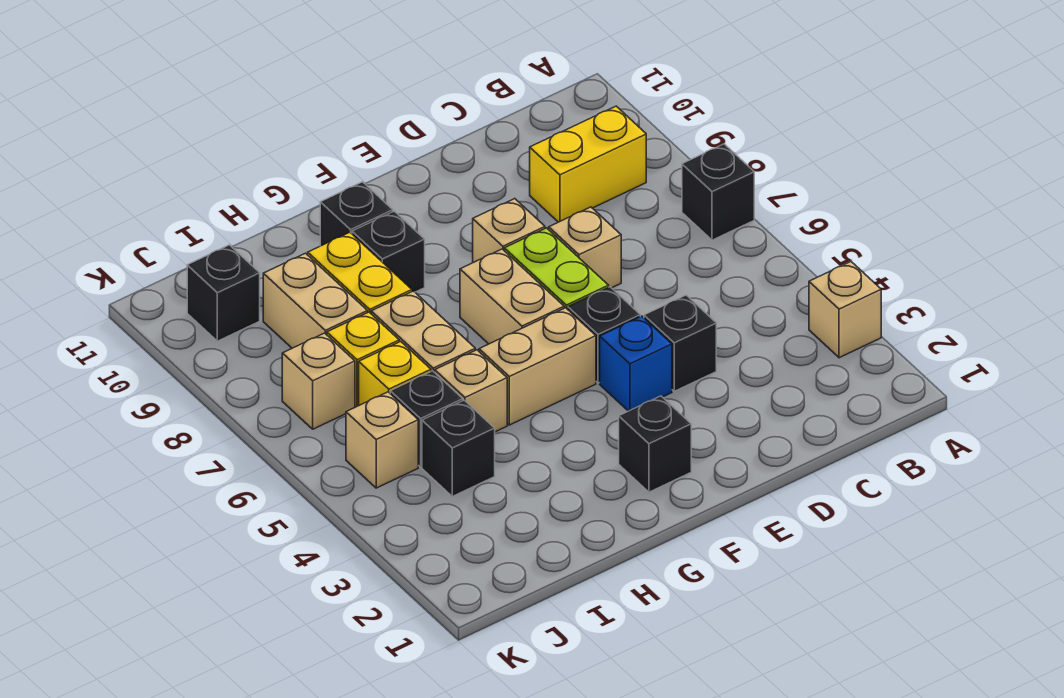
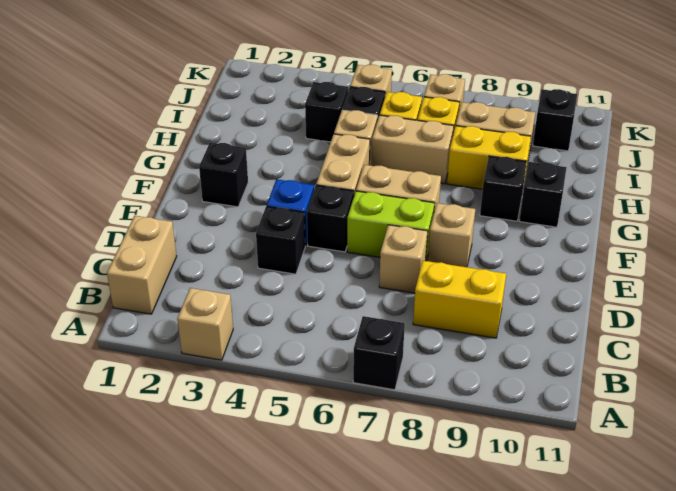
none -> tan brick B1:C1 level 1
yellow brick B9:C9 level 1 -> yellow brick C8:C9 level 1

